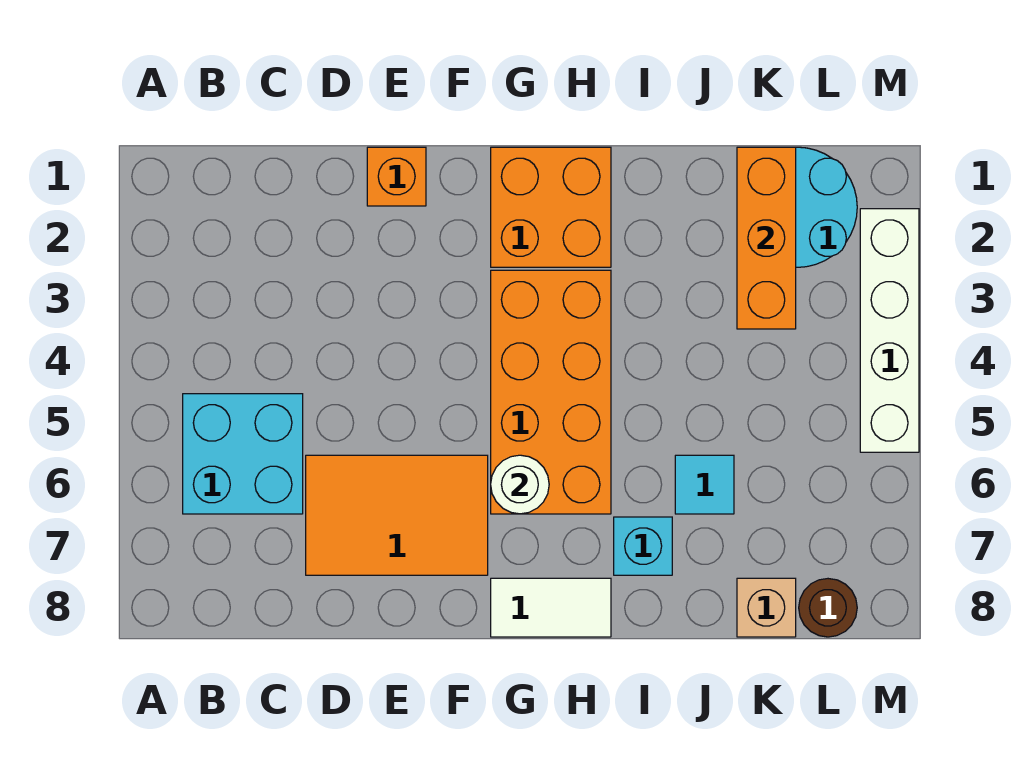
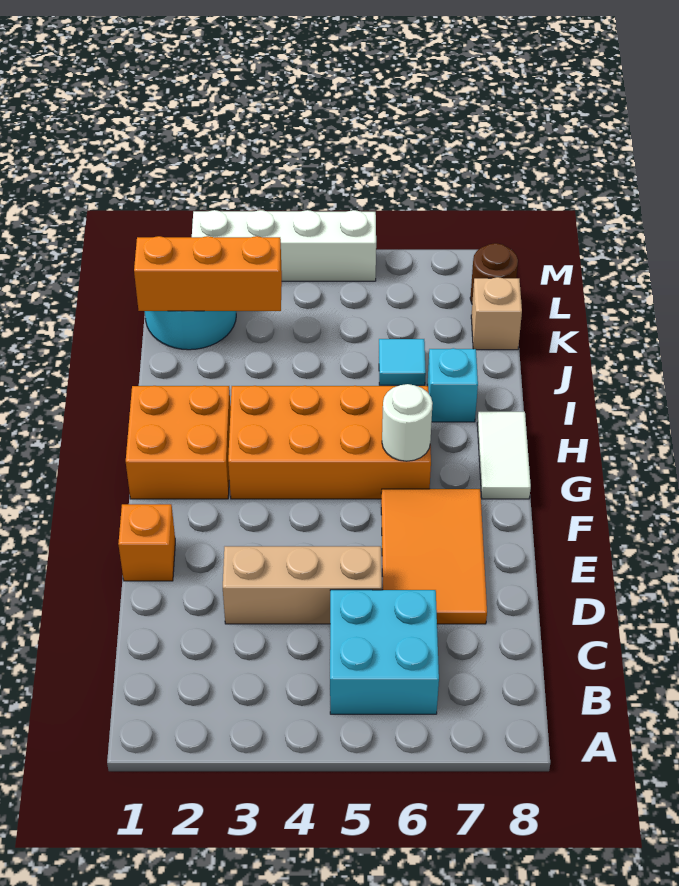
none -> tan brick D3:D5 level 1

